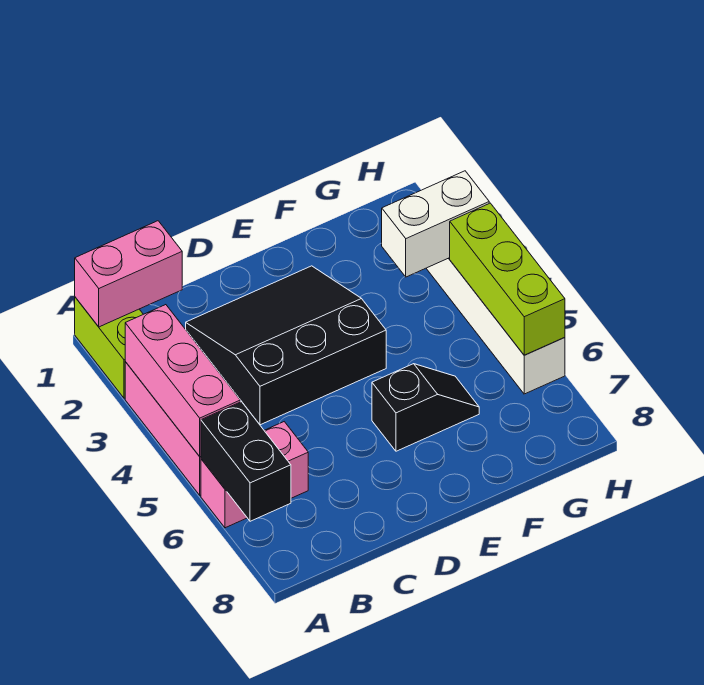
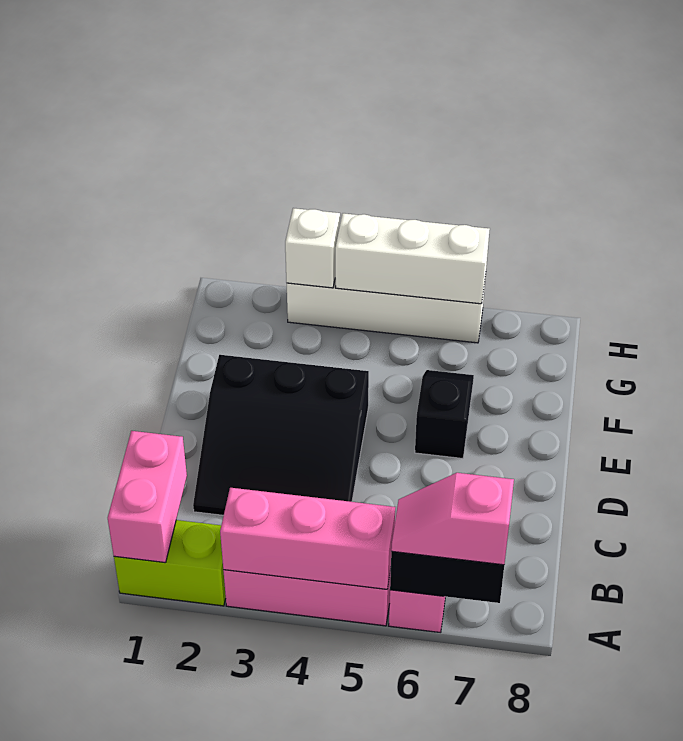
none -> pink slope A6:A7 level 3 top 7
black slope C2:E4 level 1 top 4 -> black slope C2:E4 level 1 top E
white brick G3:H3 level 2 -> white brick H3 level 2
lime brick H4:H6 level 2 -> white brick H4:H6 level 2

